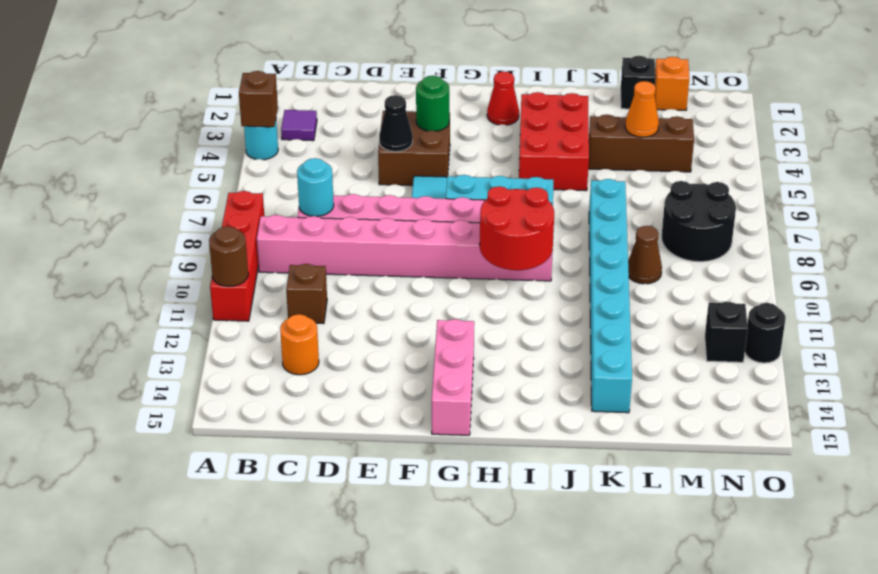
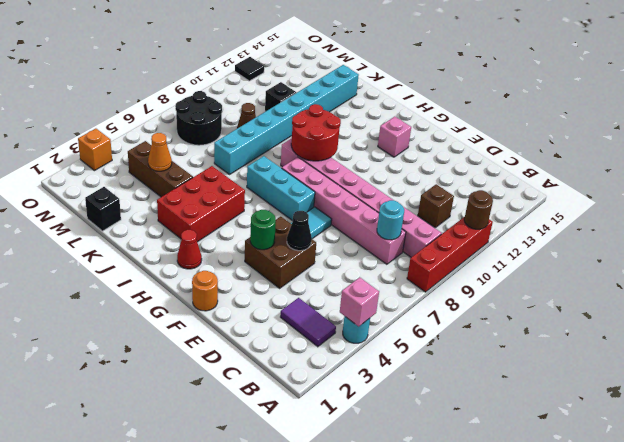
brown brick A4 level 2 -> pink brick A4 level 2
purple tile B3 level 1 -> purple tile B3:C3 level 1
orange round brick C13 level 1 -> orange round brick F1 level 1
pink brick G13:G15 level 1 -> pink brick G13 level 1
orange brick M1 level 1 -> orange brick O3 level 1
black brick N12 level 1 -> black brick L11 level 1
black round brick O12 level 1 -> black tile O12 level 1

